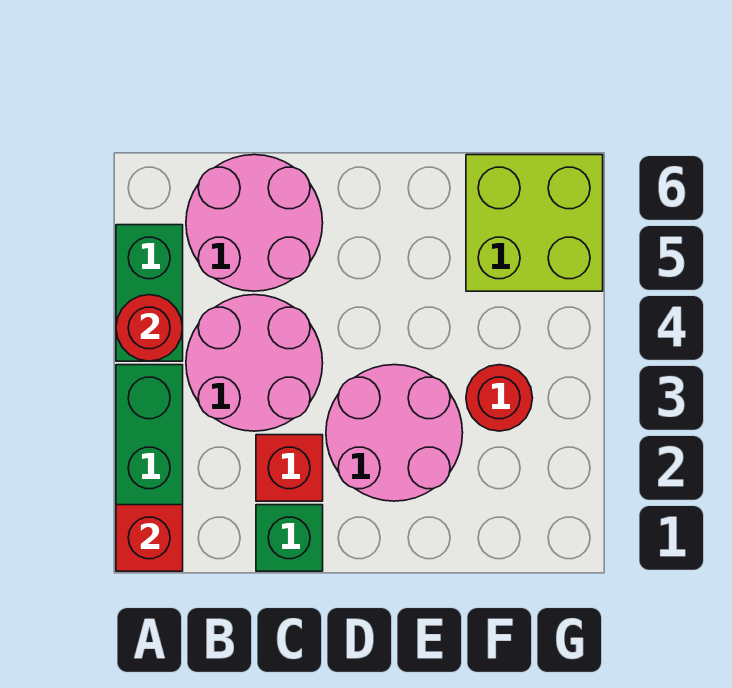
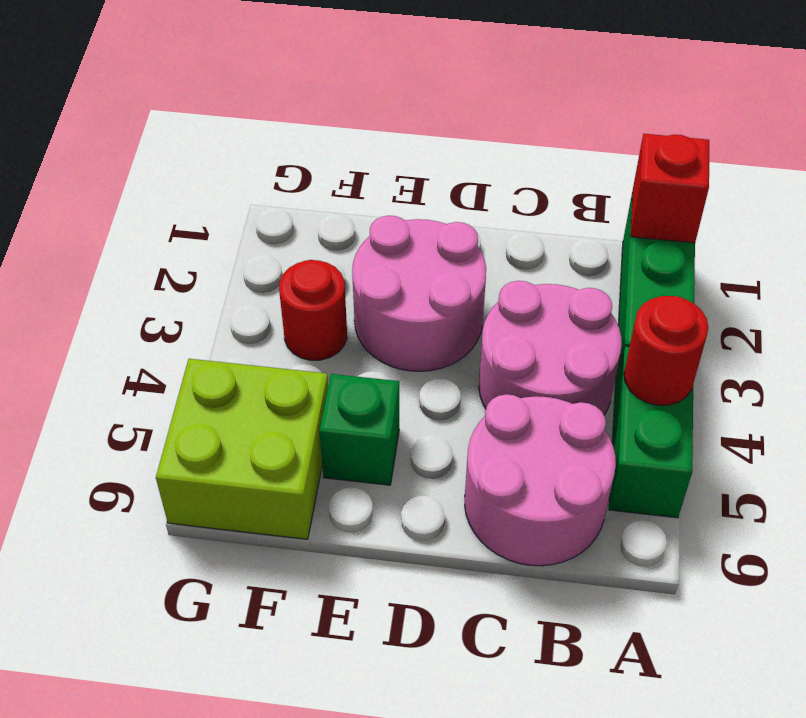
green brick C1 level 1 -> green brick E5 level 1
red brick C2 level 1 -> none

